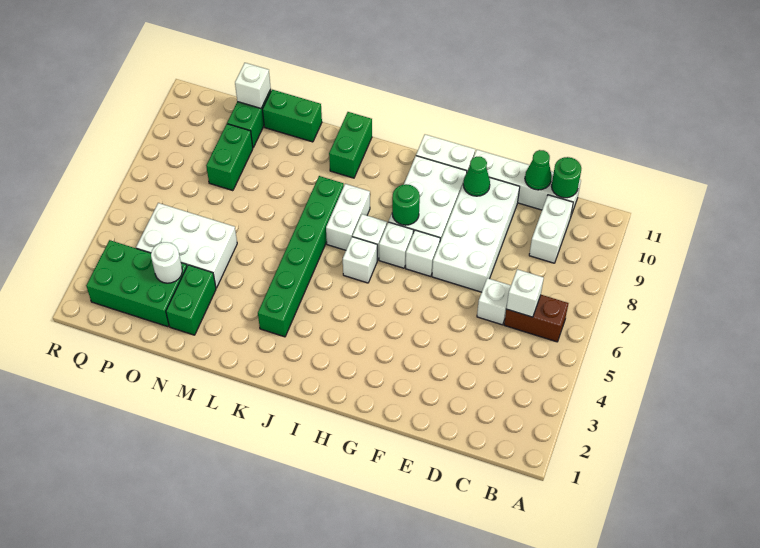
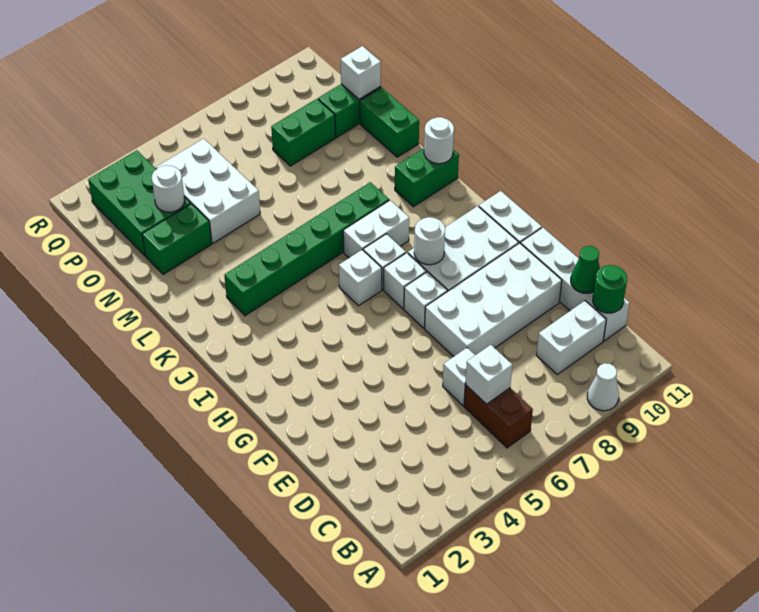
none -> white cone A9 level 1
green cone F10 level 2 -> none
green round brick H8 level 2 -> white round brick H8 level 2
none -> white round brick K11 level 2

